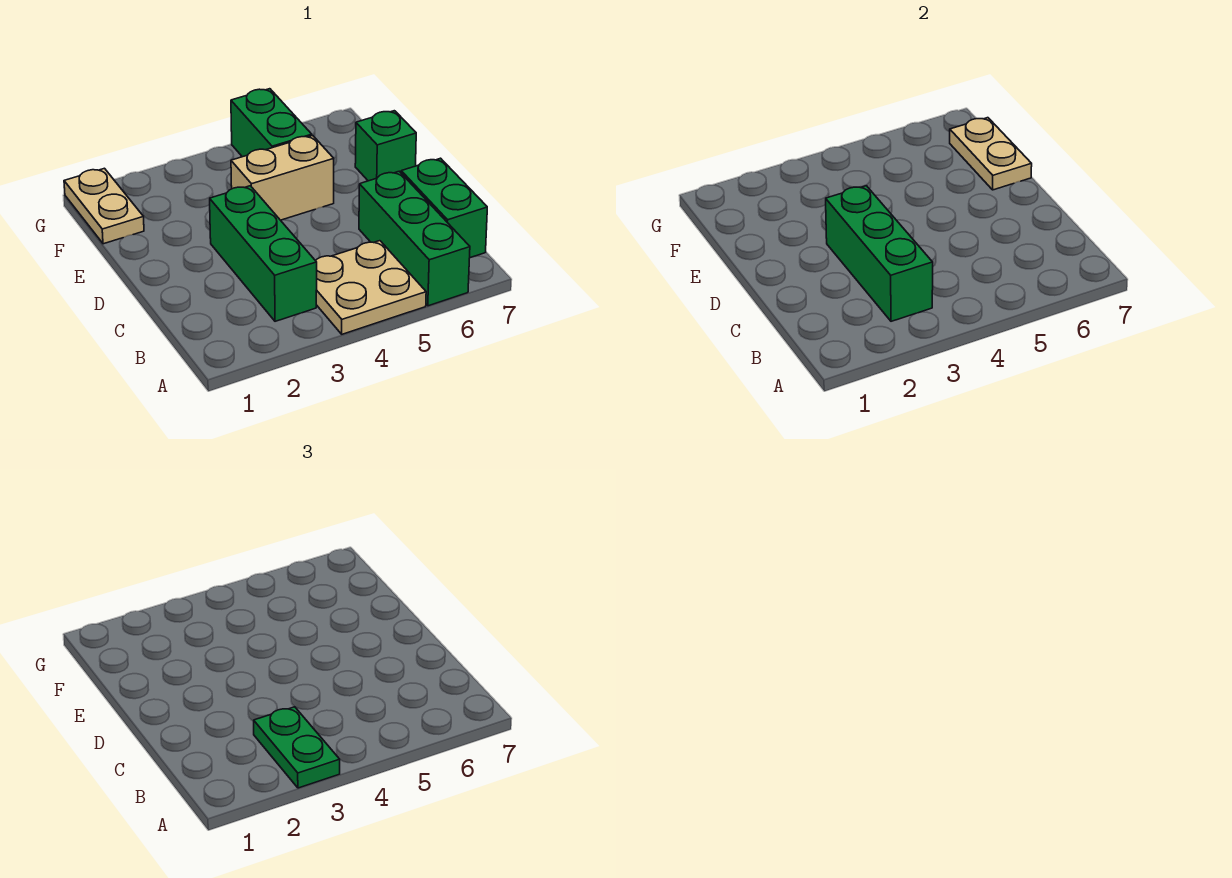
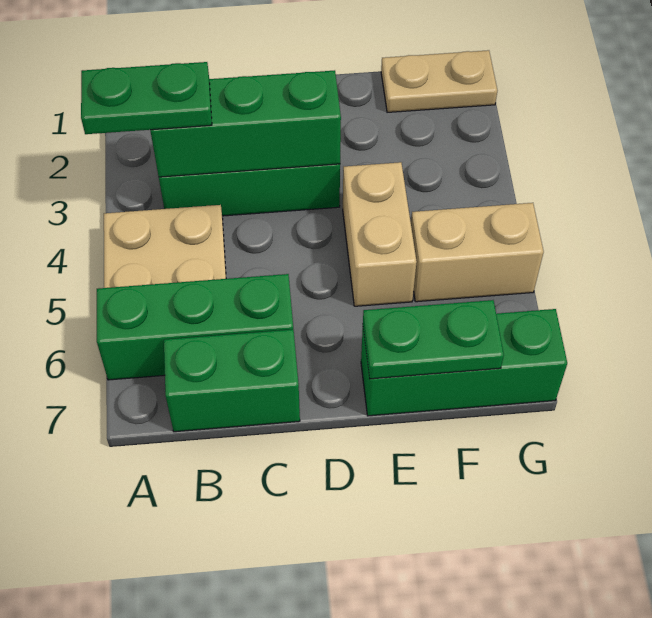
green brick E7 level 1 -> green brick E7:G7 level 1
tan plate E7:F7 level 2 -> green plate E7:F7 level 2
green brick F5:G5 level 1 -> tan brick F5:G5 level 1

